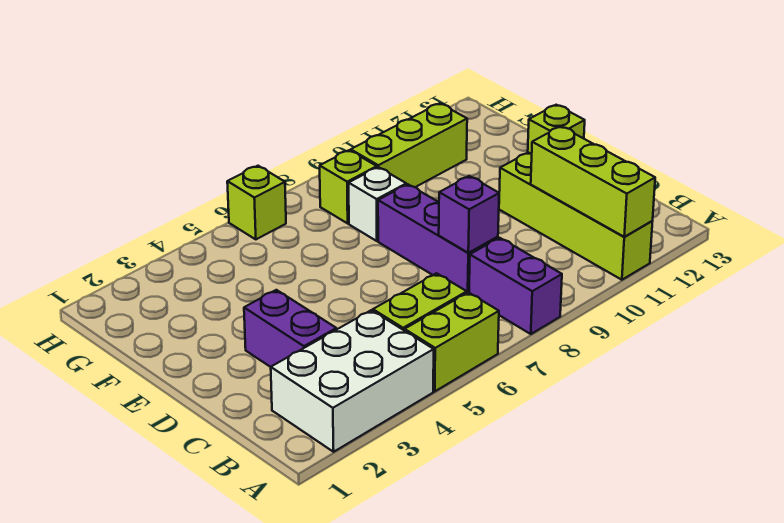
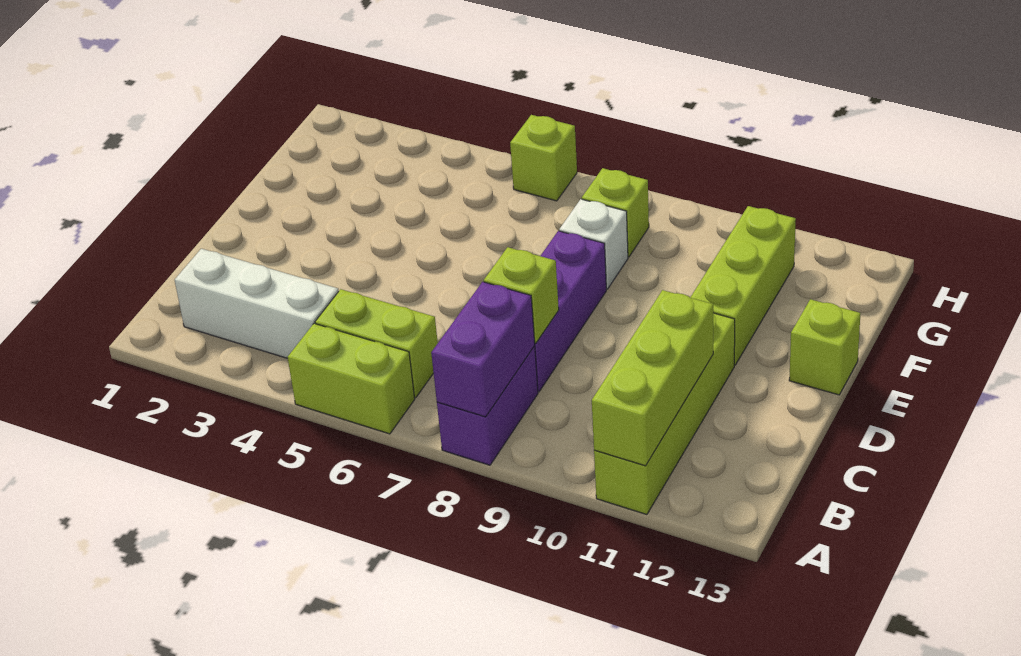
white brick A2:B4 level 1 -> white brick B2:B4 level 1
purple brick C3:D3 level 1 -> purple brick A8:B8 level 2
purple brick C8 level 2 -> lime brick C8 level 2
lime brick G9:G11 level 1 -> lime brick E11:G11 level 1

